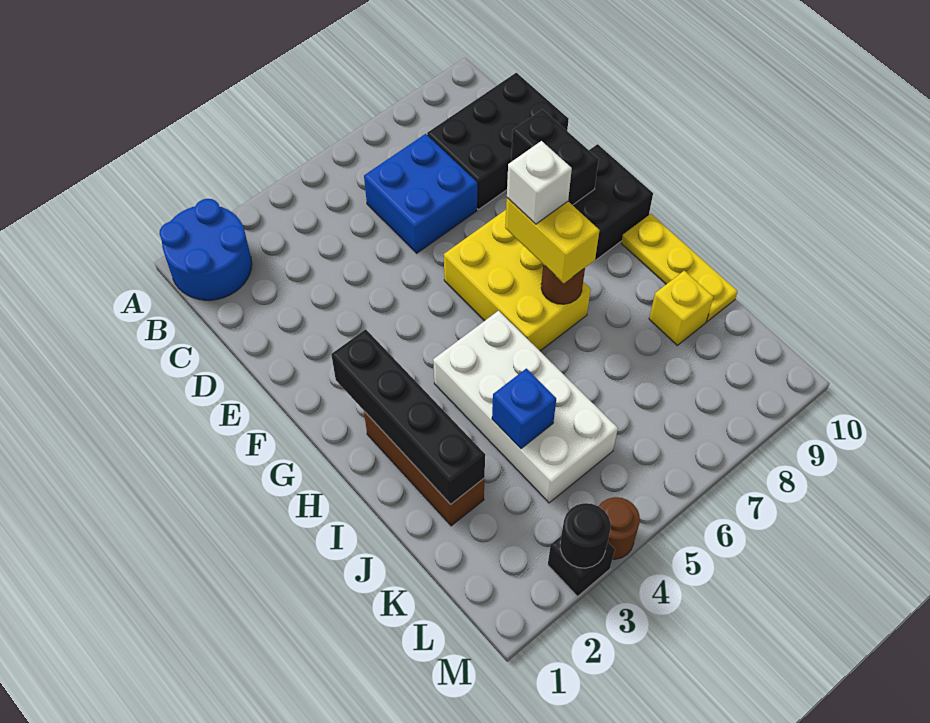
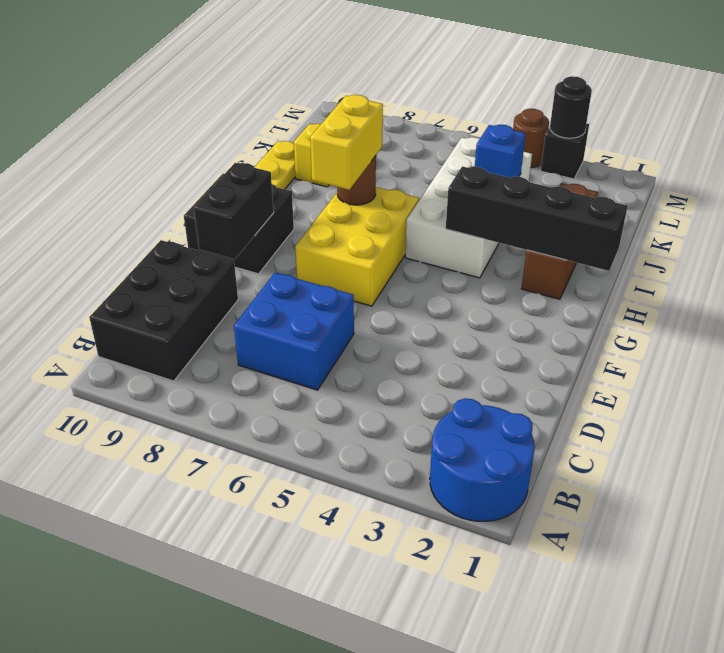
black brick C8:D10 level 1 -> black brick B9:D10 level 1
black brick G2:J2 level 2 -> black brick H1:H4 level 2
white brick G7 level 4 -> none

